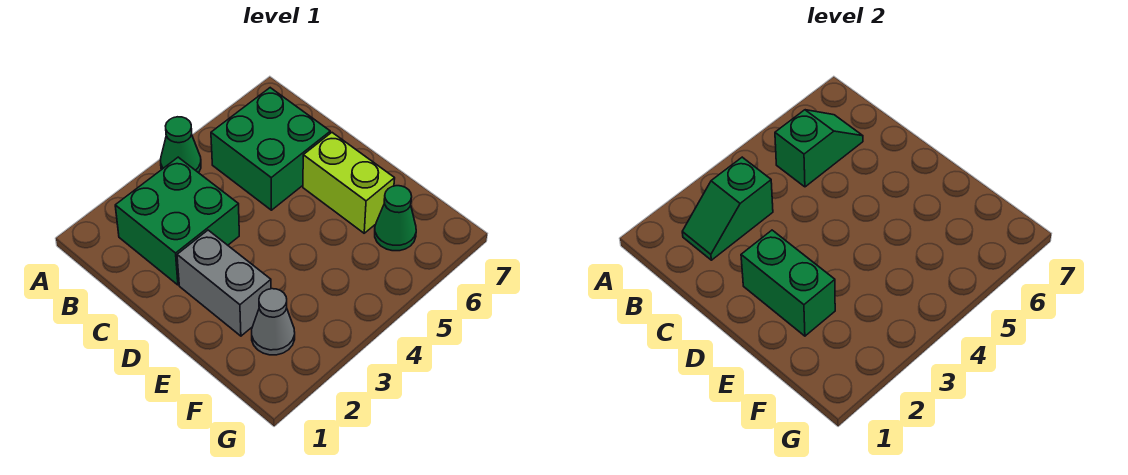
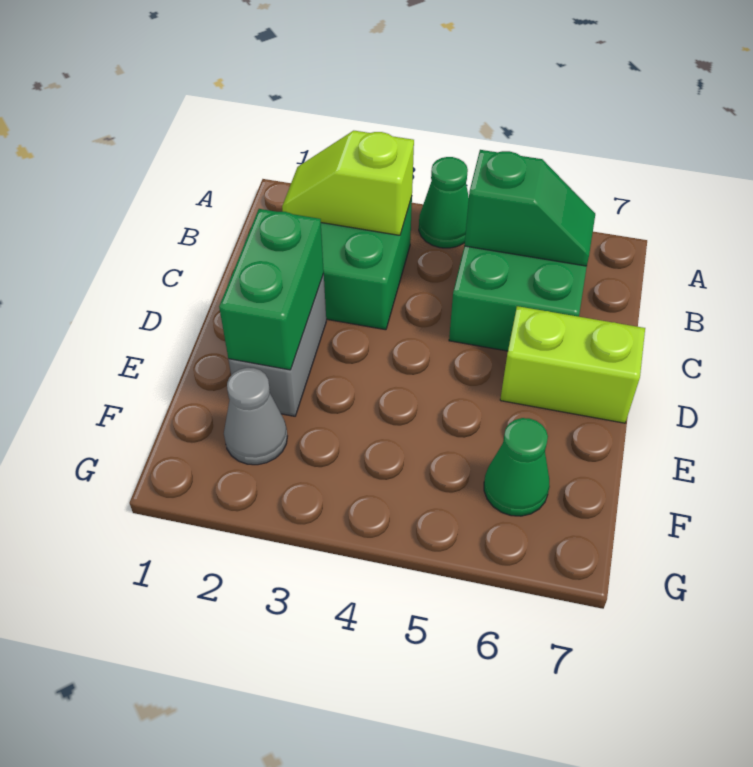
green slope B2:B3 level 2 top 3 -> lime slope B2:B3 level 2 top 3
lime brick D6:E6 level 1 -> lime brick D6:D7 level 1

